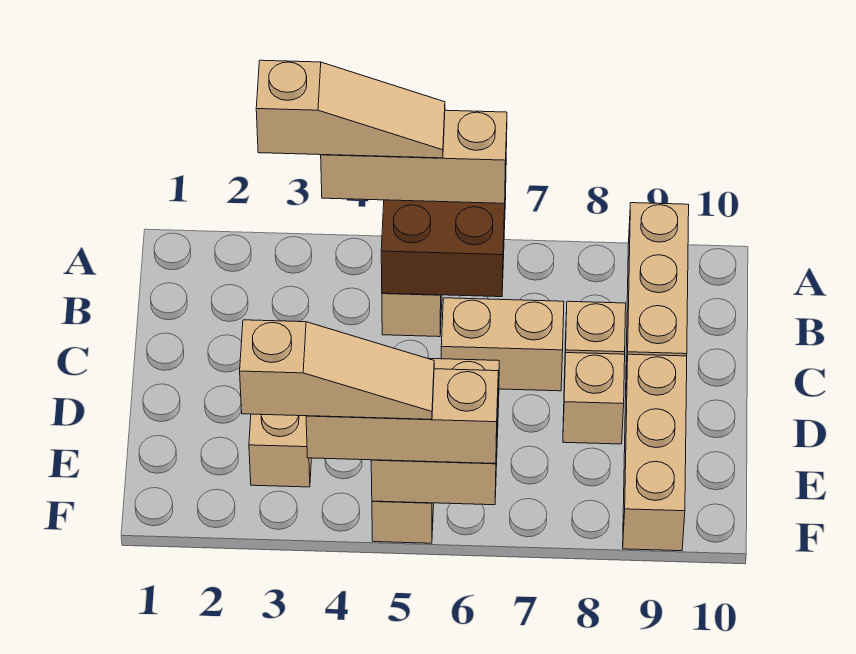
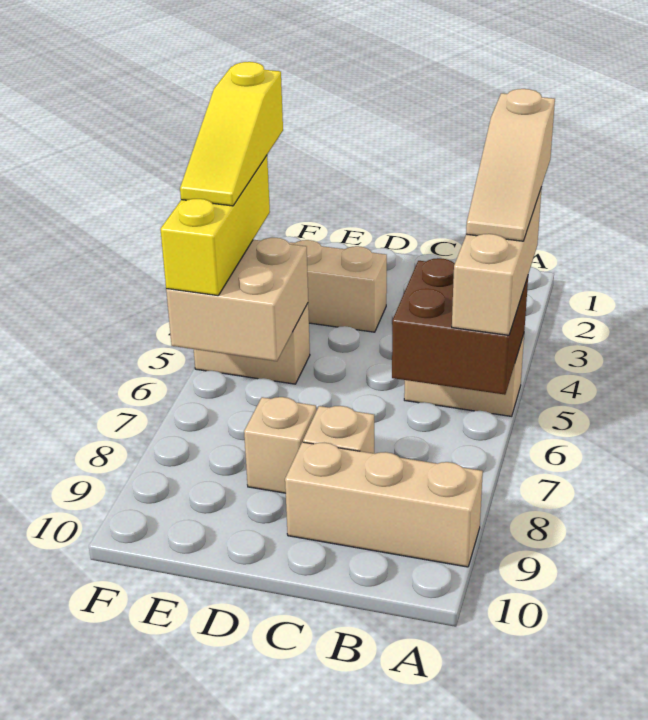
tan brick C6:C7 level 1 -> none
tan brick D9:F9 level 1 -> none
tan slope F3:F5 level 4 top 3 -> yellow slope F3:F5 level 4 top 3
tan brick F4:F6 level 3 -> yellow brick F4:F6 level 3

